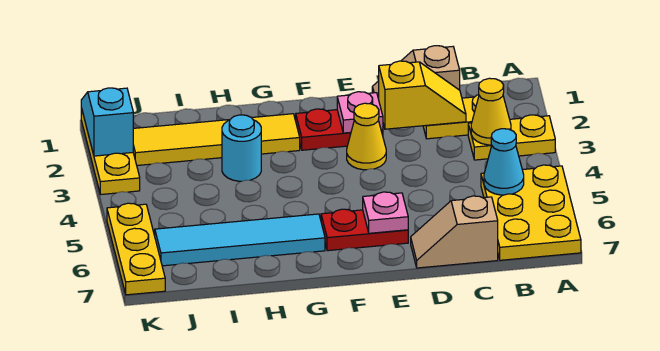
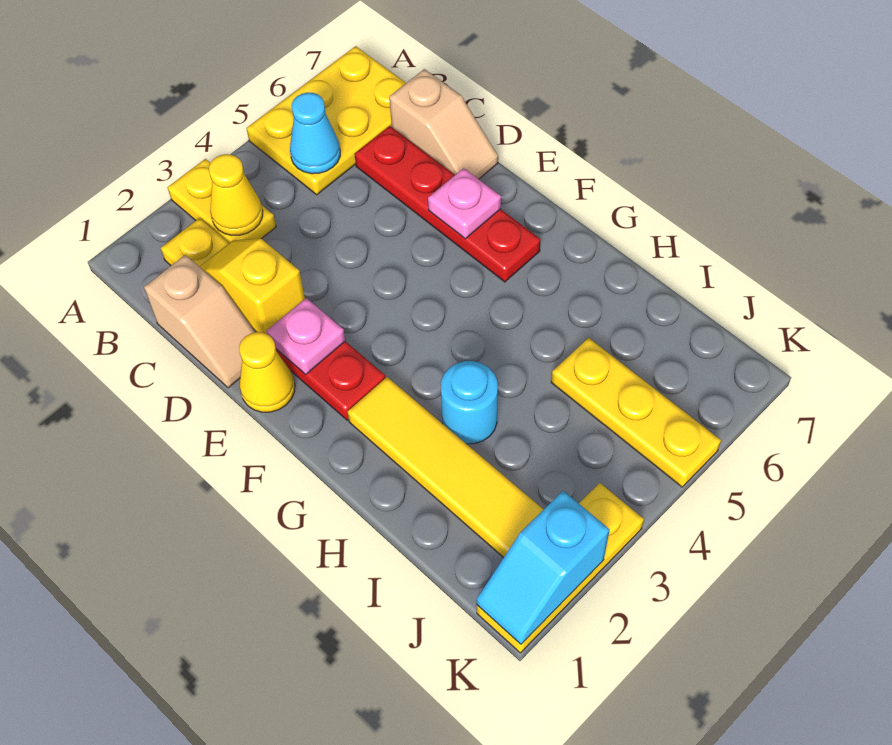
yellow cone E3 level 1 -> yellow cone E1 level 1
red plate E6:F6 level 1 -> red plate C6:F6 level 1
cyan tile G6:J6 level 1 -> none
yellow plate K5:K7 level 1 -> yellow plate I5:K5 level 1

